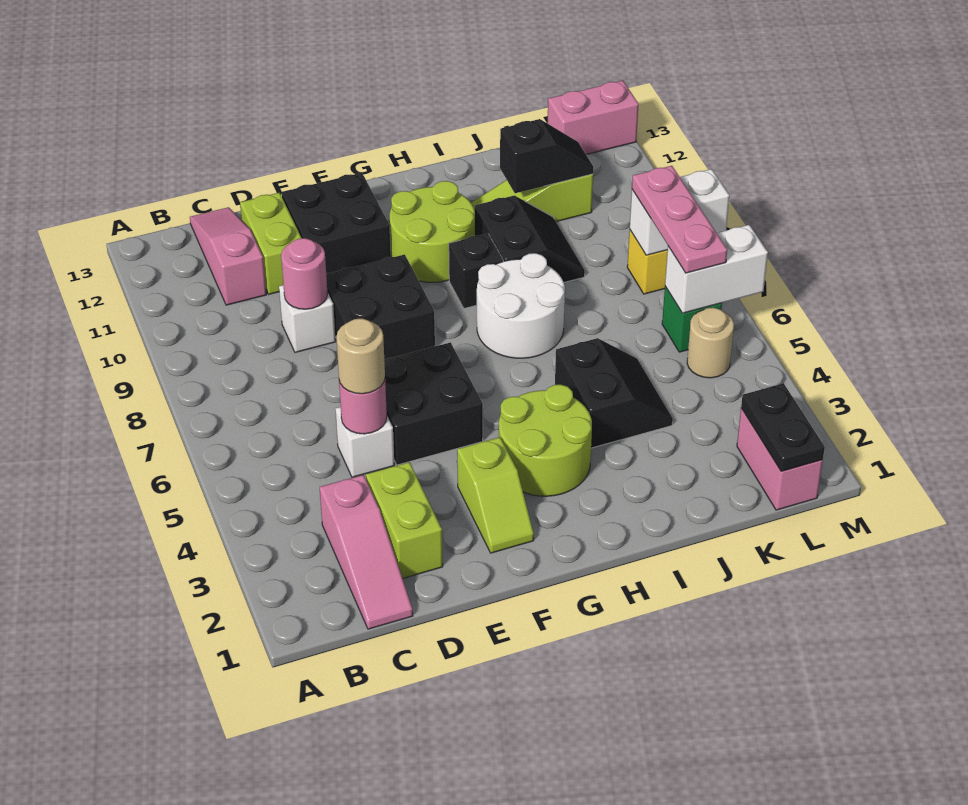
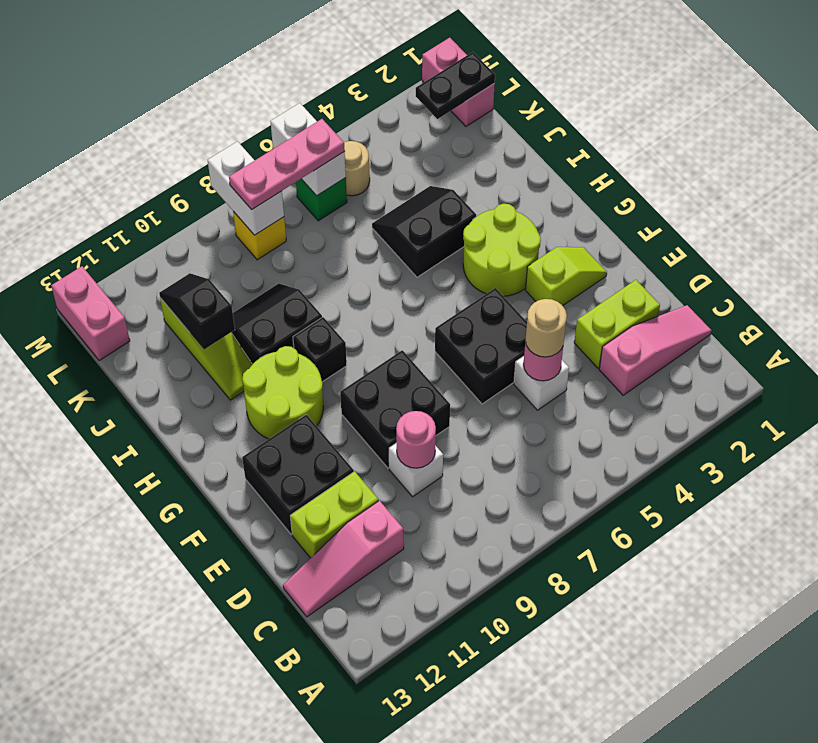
white round brick H7:I8 level 1 -> none
pink brick L1:L2 level 1 -> pink brick L1:M1 level 1

